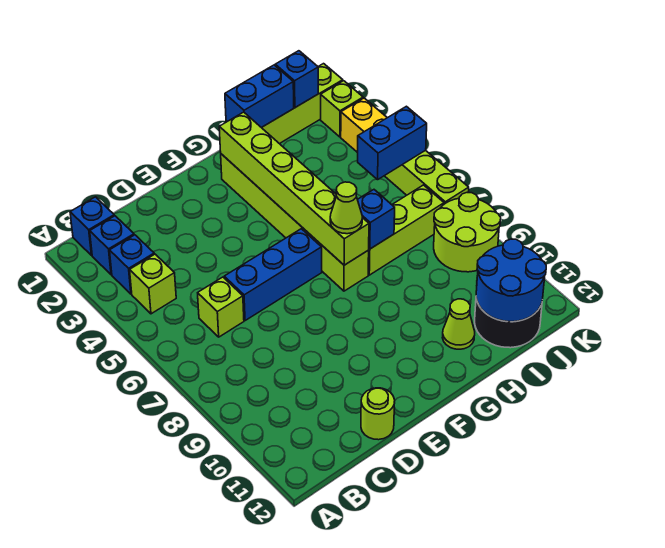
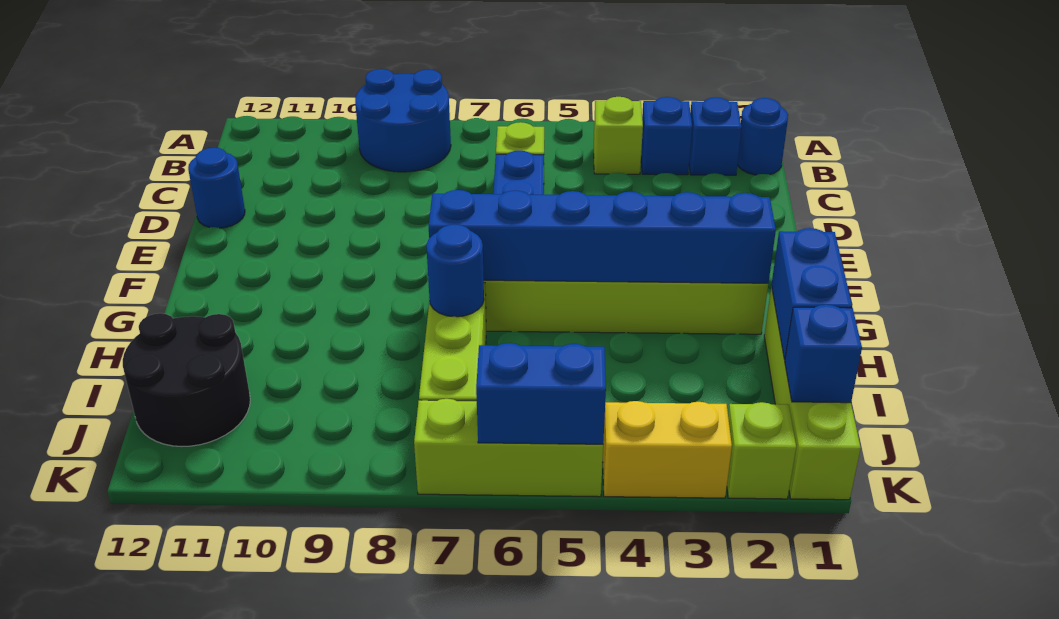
blue brick B1 level 1 -> blue round brick B1 level 1
lime round brick D12 level 1 -> blue round brick D12 level 1
lime brick G2:G7 level 2 -> blue brick G2:G7 level 2
lime cone G7 level 3 -> none
blue brick H7 level 2 -> blue round brick H7 level 2
lime cone H11 level 1 -> none
blue round brick I11:J12 level 2 -> blue round brick A8:B9 level 1
blue brick J5:K5 level 2 -> blue brick K5:K6 level 2
lime round brick J8:K9 level 1 -> none

